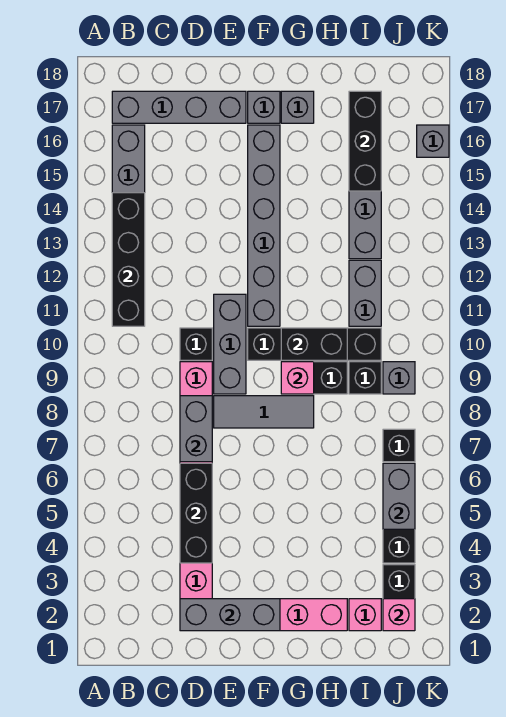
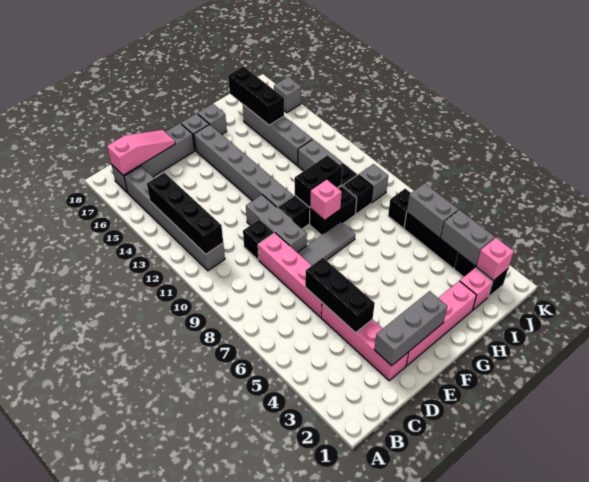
none -> pink slope B17:D17 level 2 top B
grey brick D7:D8 level 2 -> grey brick J3:J4 level 2

